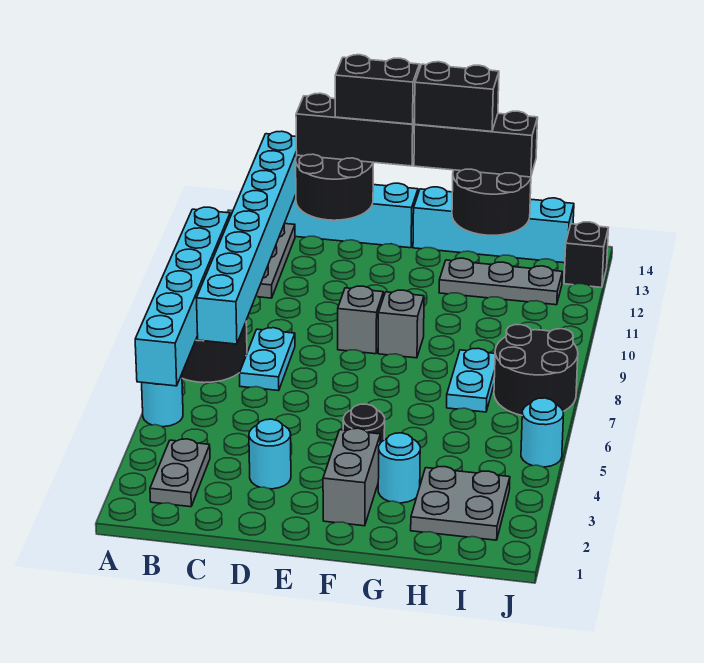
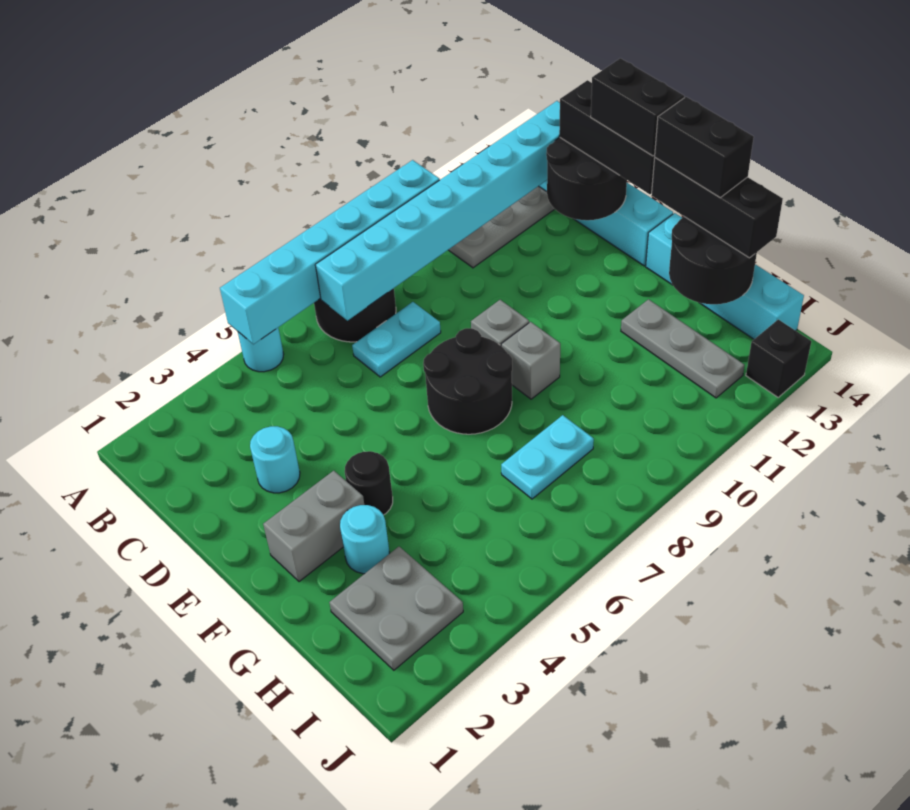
grey plate B2:B3 level 1 -> none
black round brick I7:J8 level 1 -> black round brick E7:F8 level 1
cyan round brick J5 level 1 -> none

